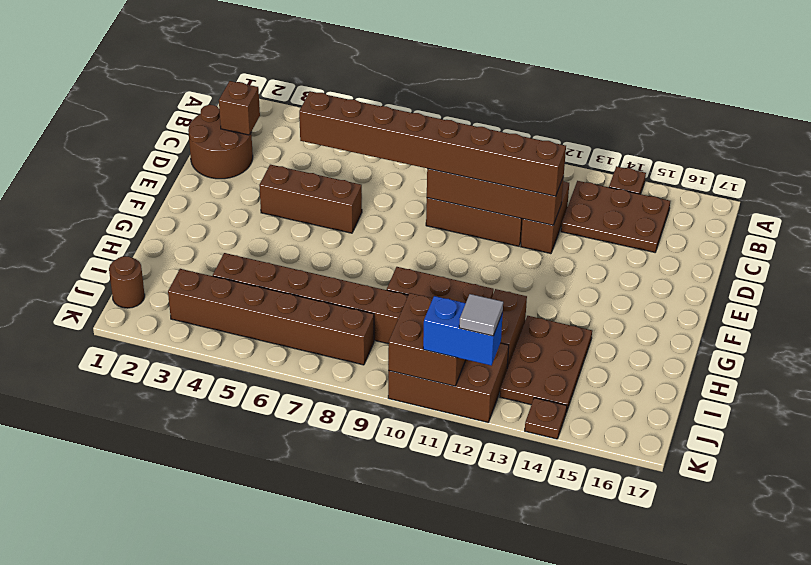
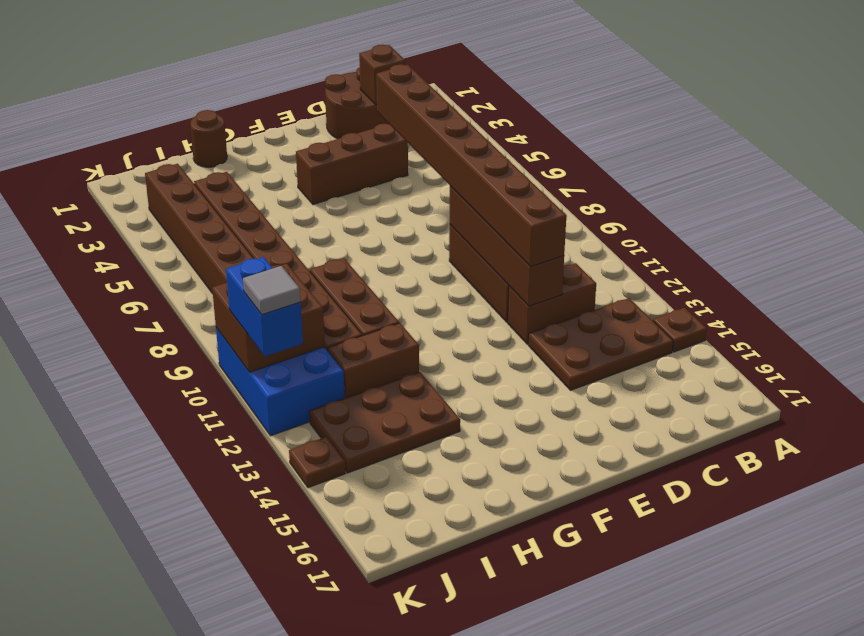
brown plate B13:C15 level 1 -> brown plate B13:D14 level 1
brown brick E4:E6 level 1 -> brown brick D4:F4 level 1
brown round brick J1 level 1 -> brown round brick H1 level 1
brown brick J10:K12 level 1 -> blue brick J10:K12 level 1

